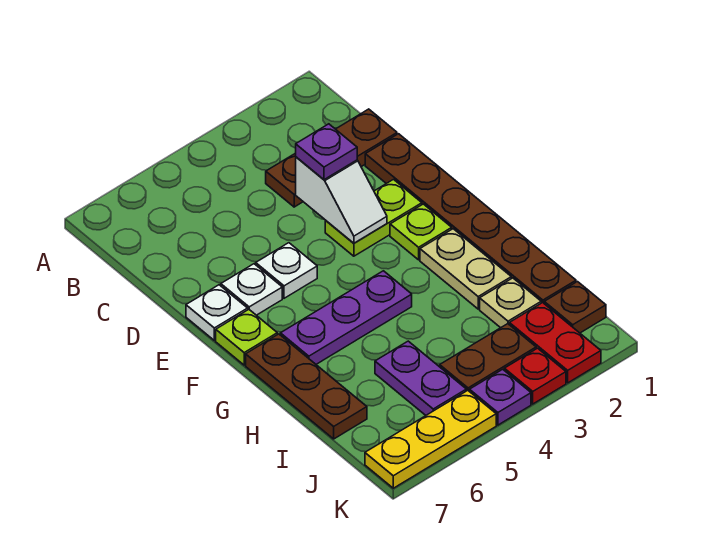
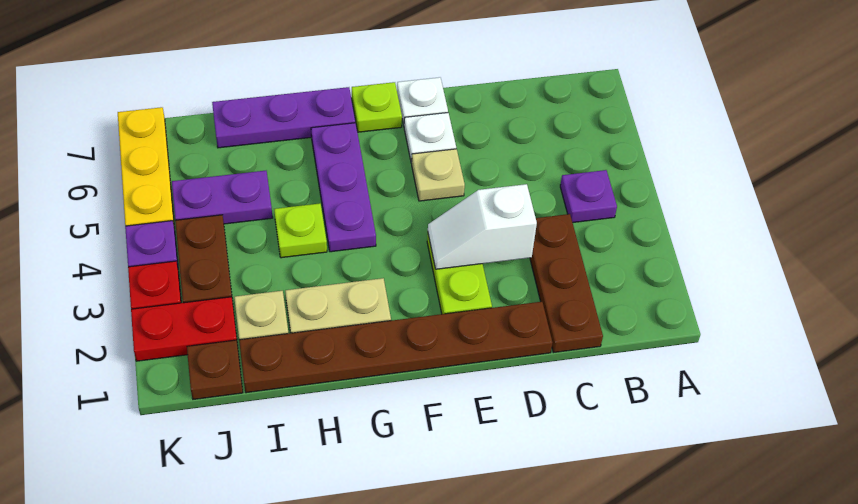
purple plate D3 level 3 -> purple plate B4 level 1
white plate E5 level 1 -> tan plate E5 level 1
lime plate F2 level 1 -> lime plate H4 level 1
brown plate G7:I7 level 1 -> purple plate G7:I7 level 1

